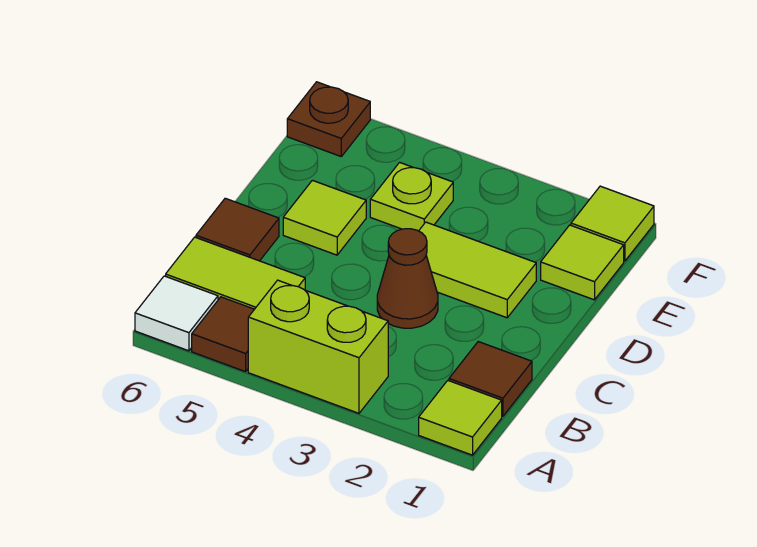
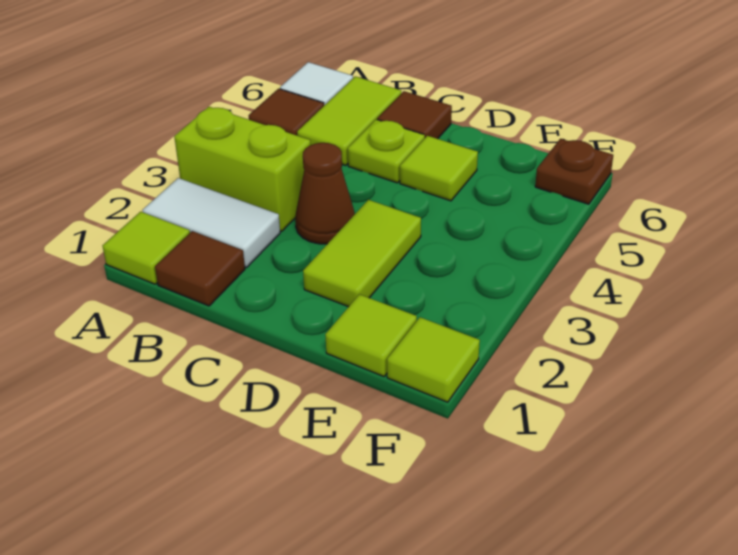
none -> white tile A2:B2 level 1
lime brick A3:A4 level 1 -> lime brick A3:B3 level 1
lime plate E4 level 1 -> lime plate C5 level 1

